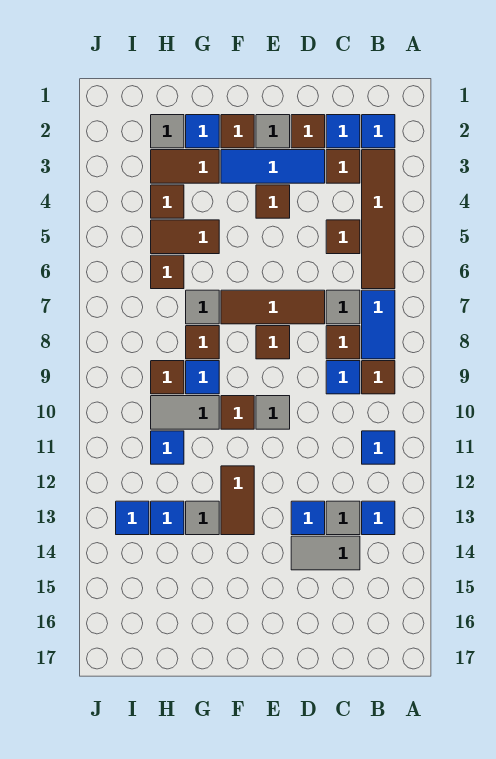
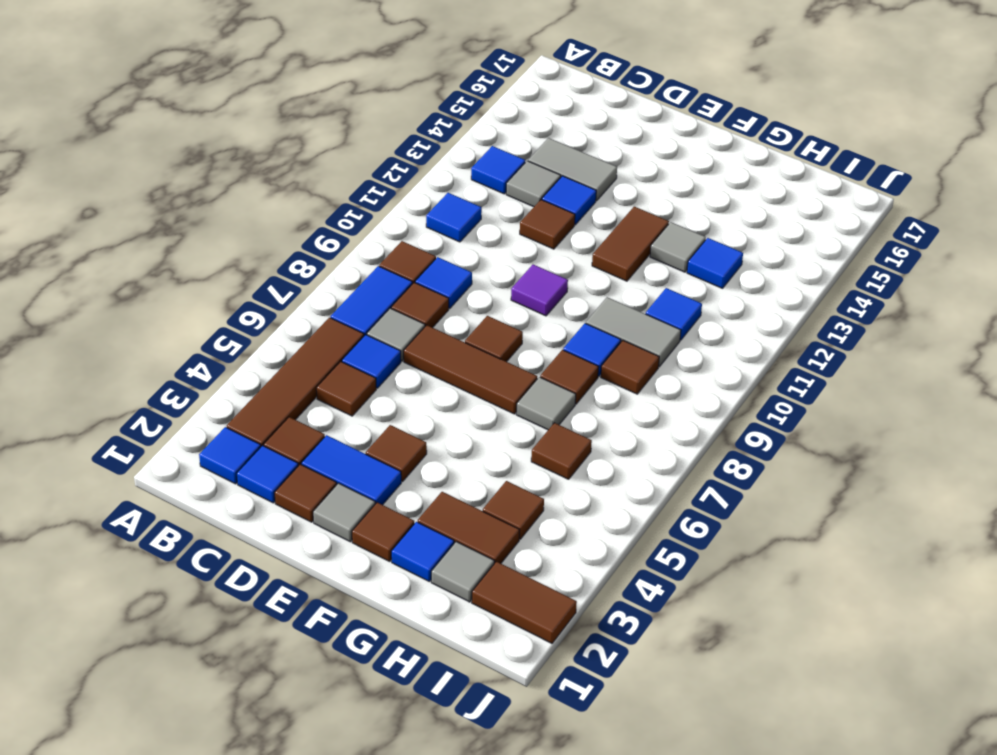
blue tile D3:F3 level 1 -> blue tile D3:E3 level 1
grey tile E10 level 1 -> purple tile E10 level 1
brown tile F10 level 1 -> brown tile D12 level 1
brown tile G5:H5 level 1 -> brown tile I2:J2 level 1
blue tile I13 level 1 -> blue tile C6 level 1

